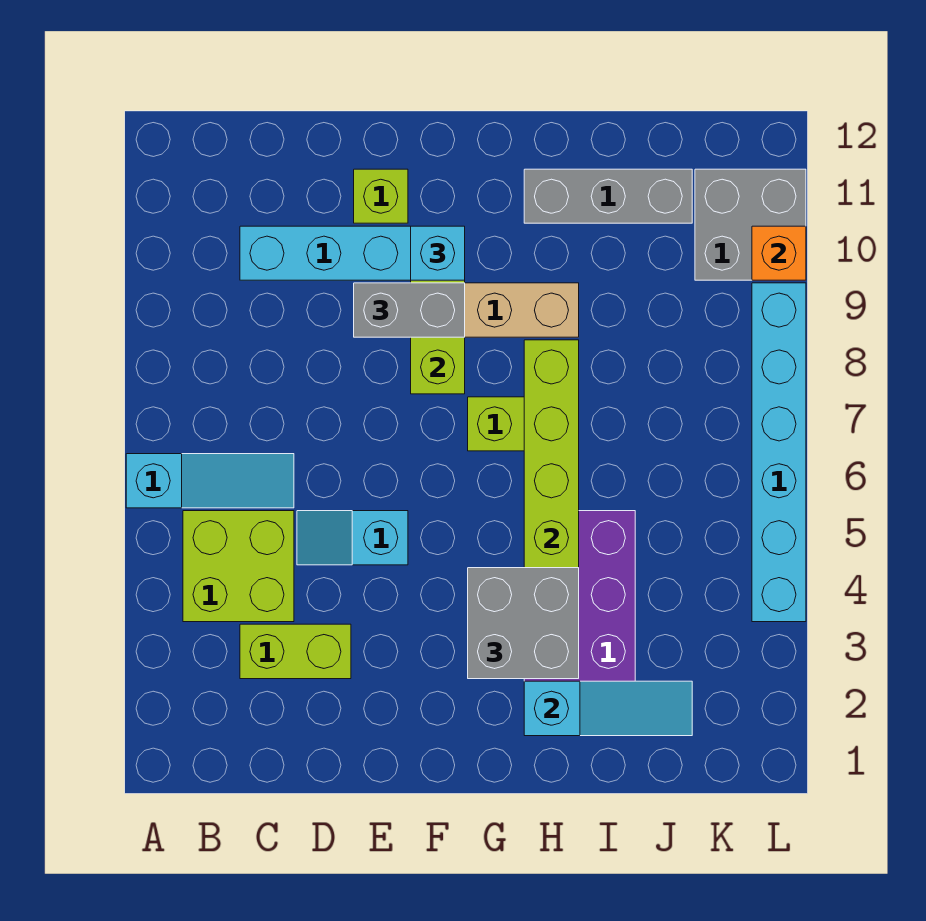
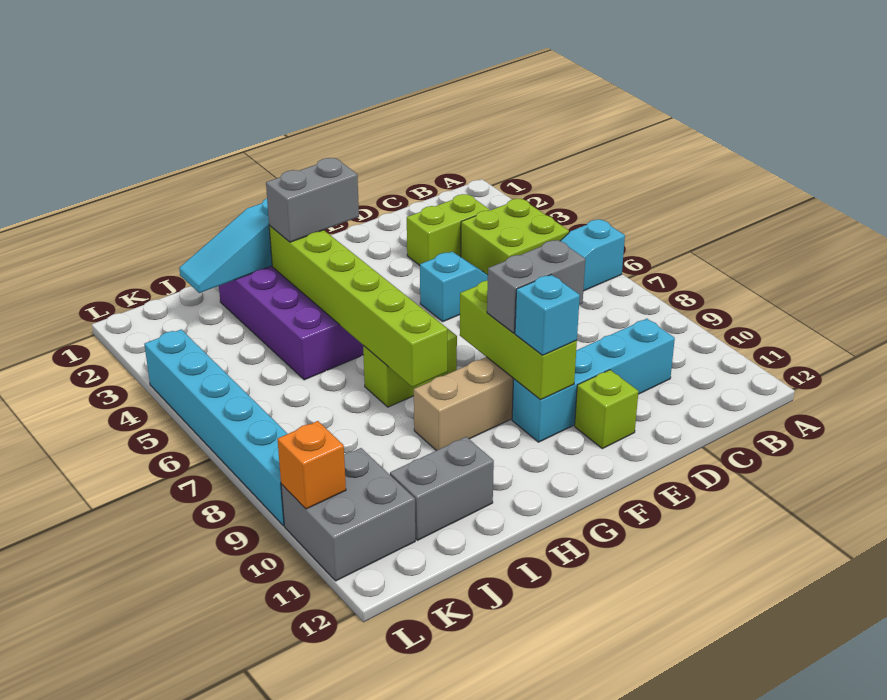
grey brick G3:H4 level 3 -> grey brick G3:H3 level 3
grey brick H11:J11 level 1 -> grey brick I11:J11 level 1

